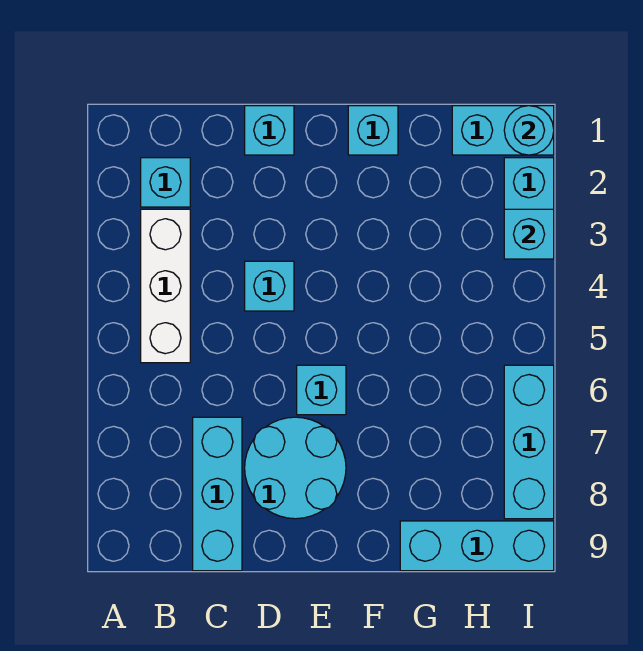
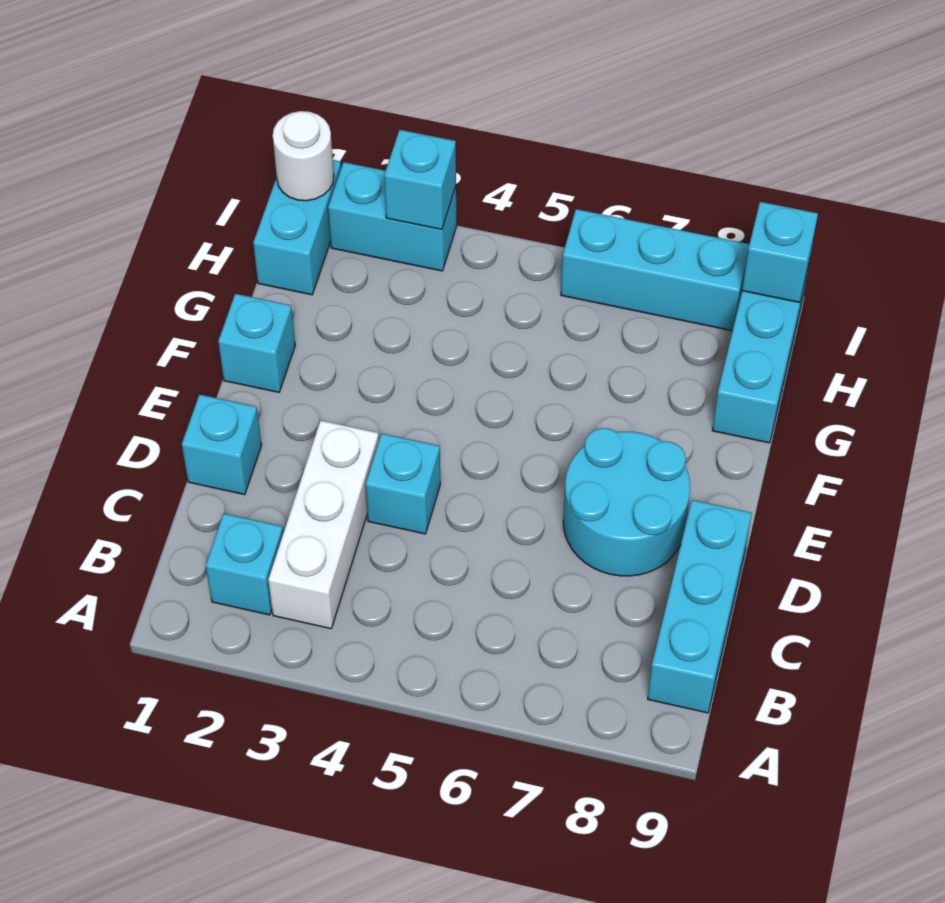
white brick B3:B5 level 1 -> white brick B3:D3 level 1
cyan brick C7:C9 level 1 -> cyan brick B9:D9 level 1
cyan brick E6 level 1 -> cyan brick I9 level 2
cyan round brick I1 level 2 -> white round brick I1 level 2

